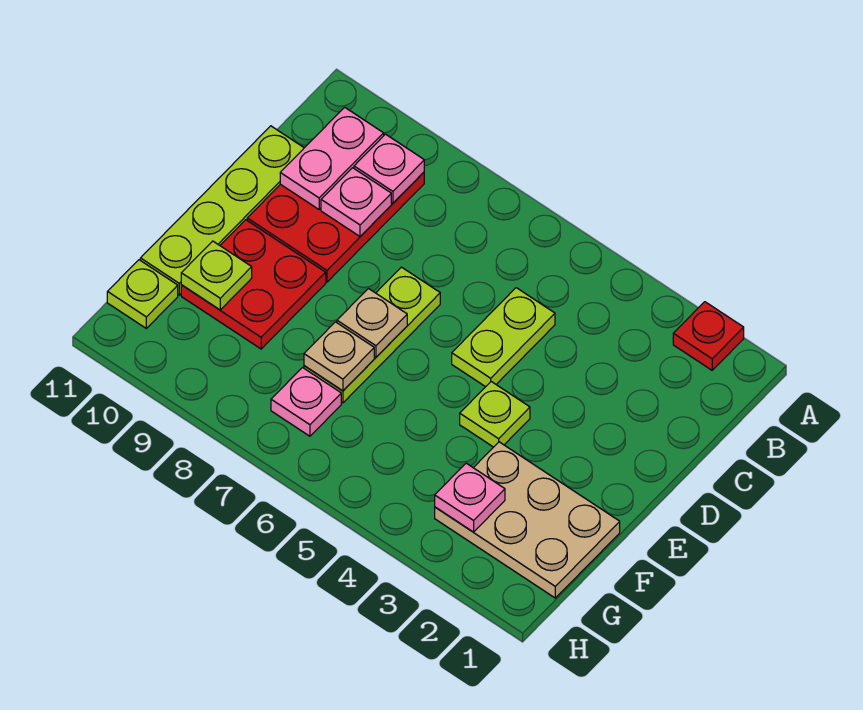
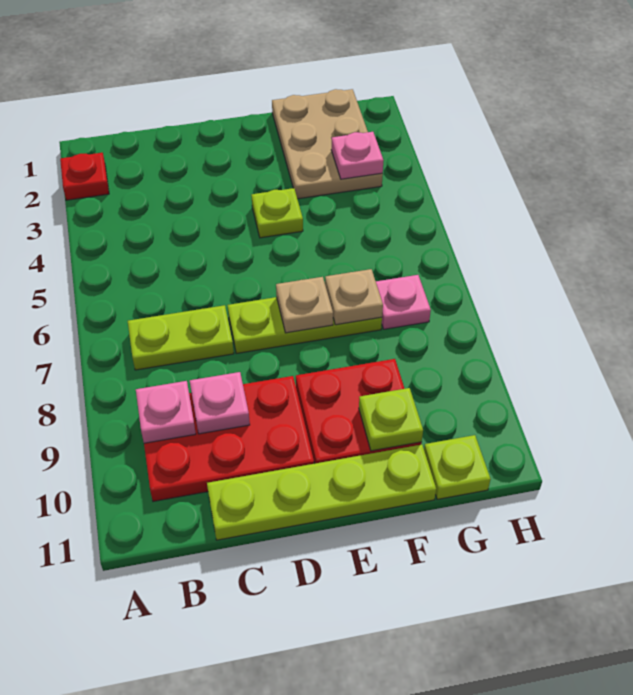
pink plate B10:C10 level 2 -> none
lime plate C5:D5 level 1 -> lime plate B7:C7 level 1

